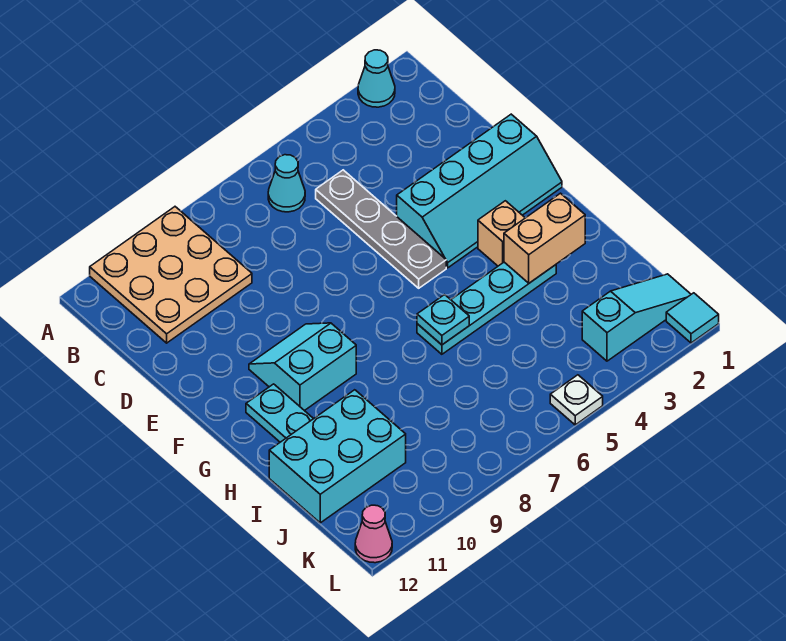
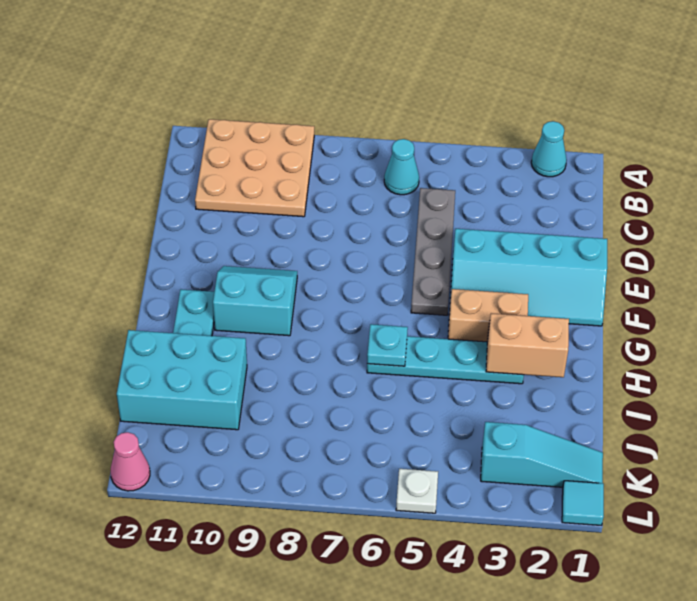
tan brick G3 level 1 -> tan brick G3:G4 level 1

